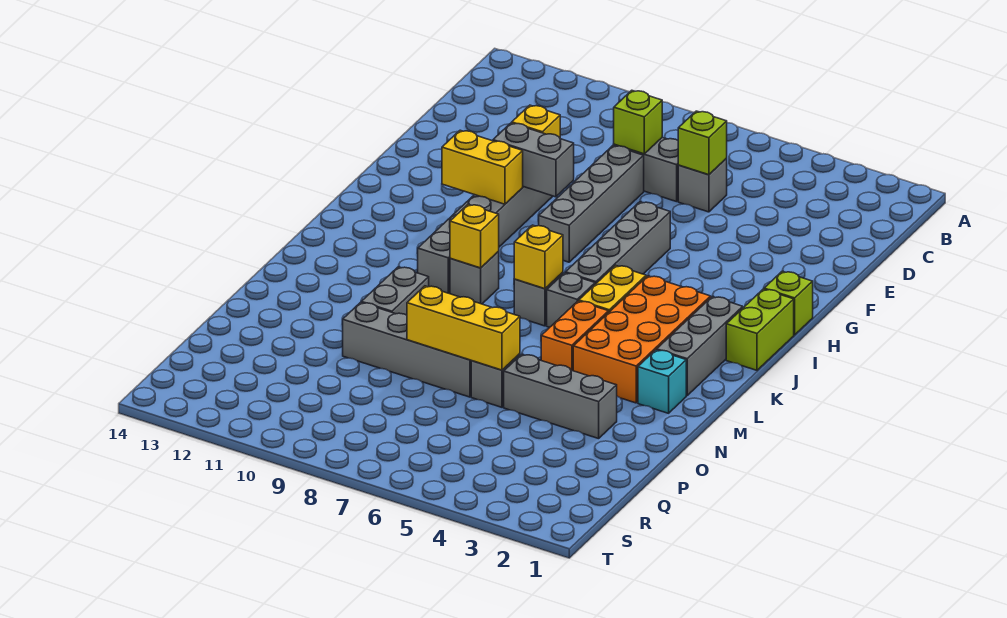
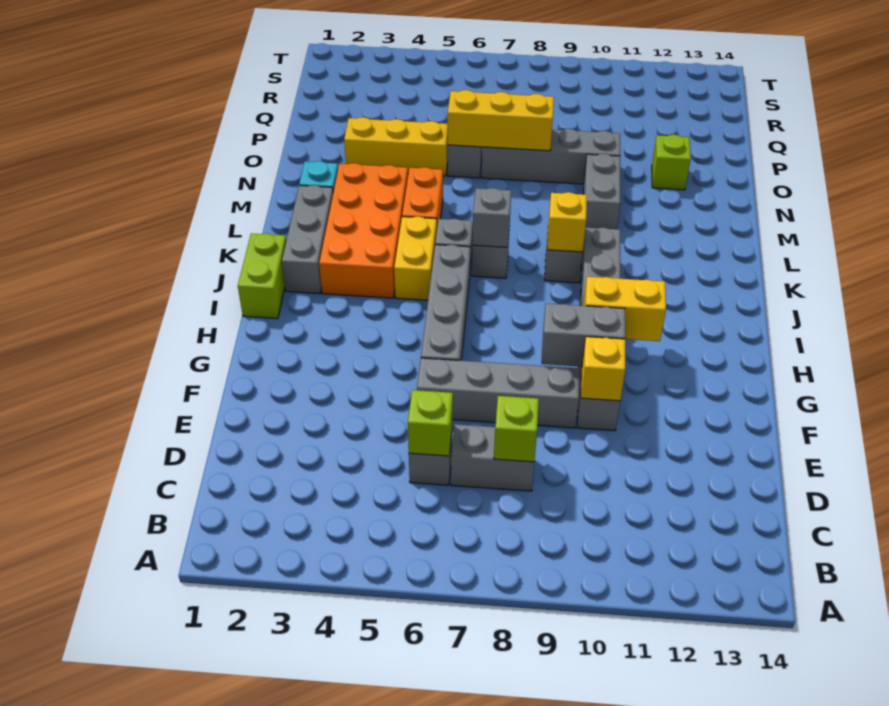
grey brick E8:H8 level 1 -> grey brick F6:F9 level 1
lime brick H1 level 1 -> lime brick O12 level 1
yellow brick K7 level 2 -> grey brick K7 level 2
grey brick O3:O5 level 1 -> yellow brick O3:O5 level 1

